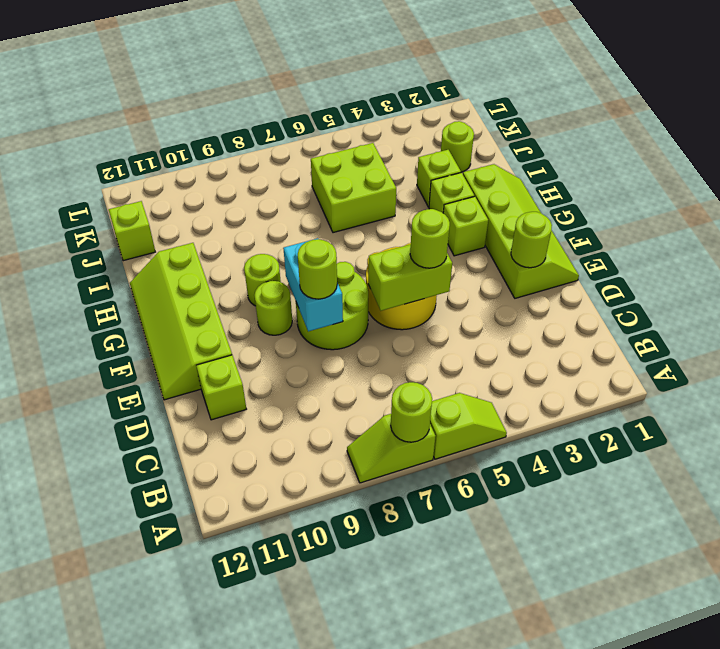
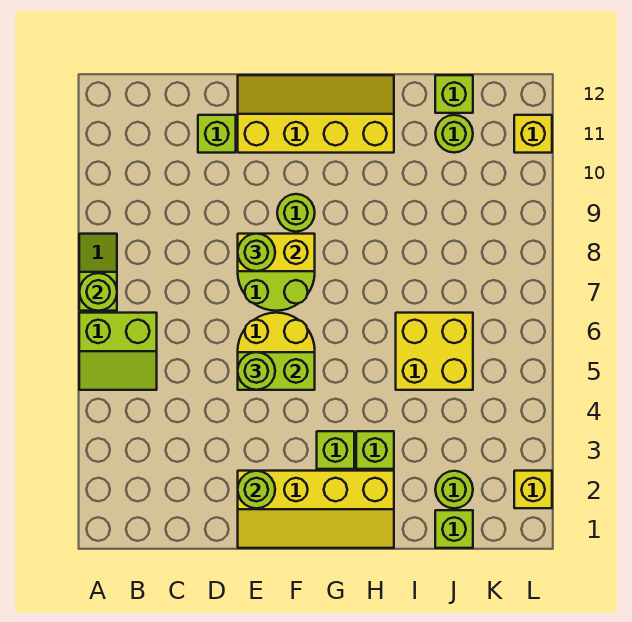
lime slope A5:A6 level 1 top 6 -> lime slope A5:B6 level 1 top 6
lime slope E1:H2 level 1 top 2 -> yellow slope E1:H2 level 1 top 2
lime brick E5:E6 level 2 -> lime brick E5:F5 level 2
cyan brick E8:F8 level 2 -> yellow brick E8:F8 level 2
lime slope E11:H12 level 1 top 11 -> yellow slope E11:H12 level 1 top 11
lime round brick G9 level 1 -> lime round brick J11 level 1
lime brick I3 level 1 -> lime brick J1 level 1
lime brick I5:J6 level 1 -> yellow brick I5:J6 level 1
none -> yellow brick L2 level 1
none -> yellow brick L11 level 1

